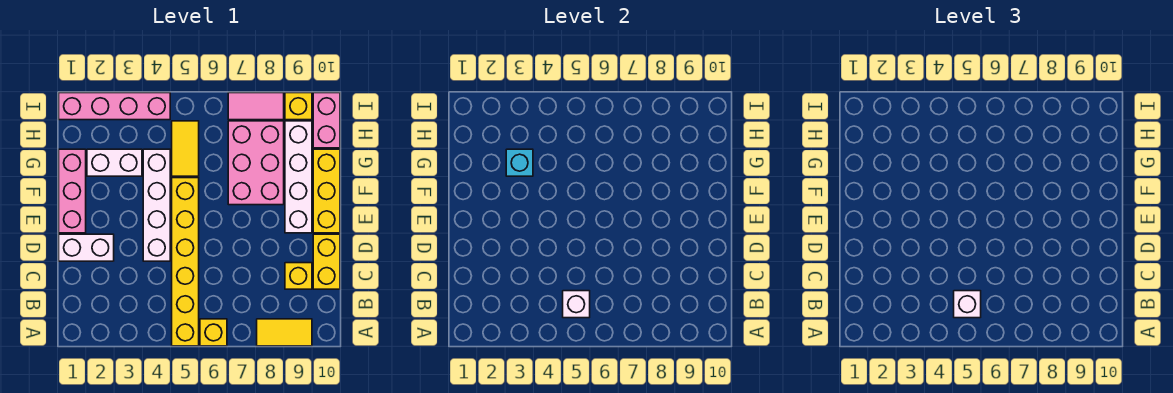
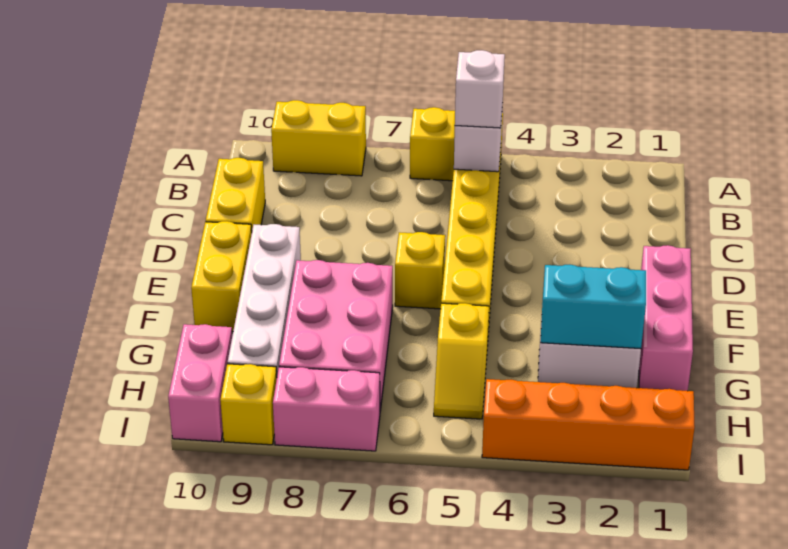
yellow tile A8:A9 level 1 -> yellow brick A8:A9 level 1
yellow brick C9 level 1 -> yellow brick E6 level 1
white brick D1:D2 level 1 -> none
white brick D4:G4 level 1 -> none
yellow brick E10:G10 level 1 -> yellow brick E10:F10 level 1
cyan brick G3 level 2 -> cyan brick G2:G3 level 2
yellow tile G5:H5 level 1 -> yellow slope G5:H5 level 1 top G
pink brick I1:I4 level 1 -> orange brick I1:I4 level 1
pink tile I7:I8 level 1 -> pink brick I7:I8 level 1

